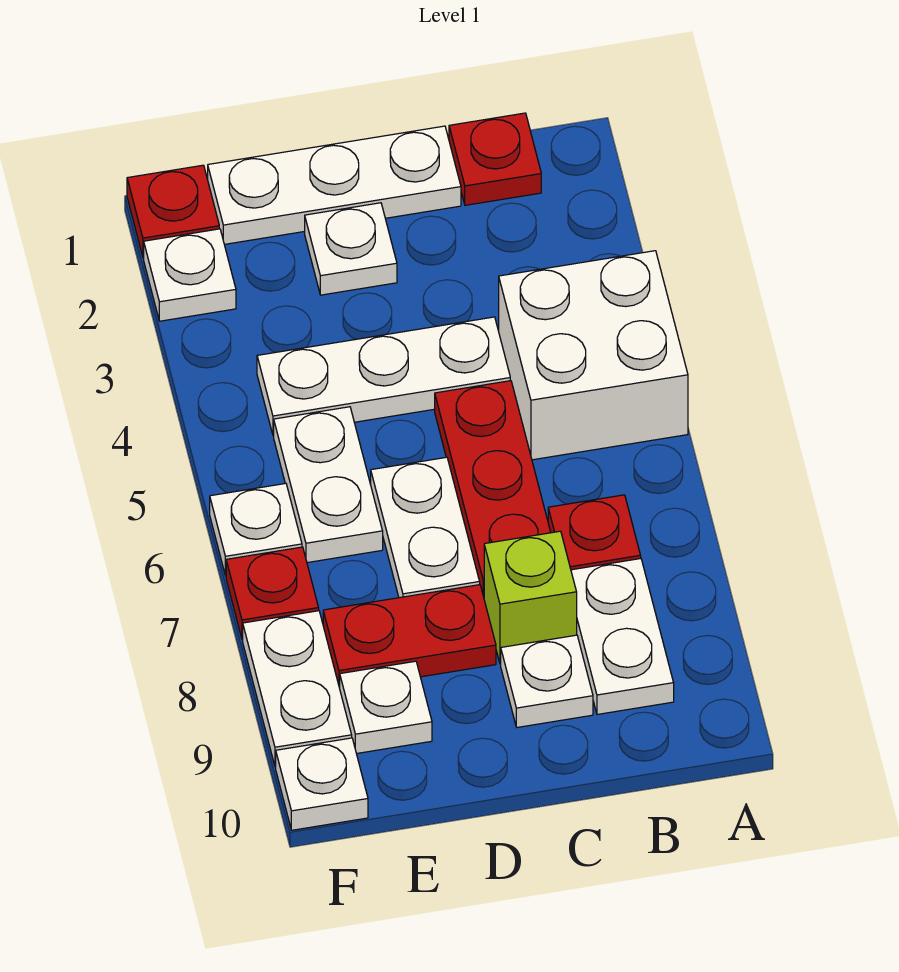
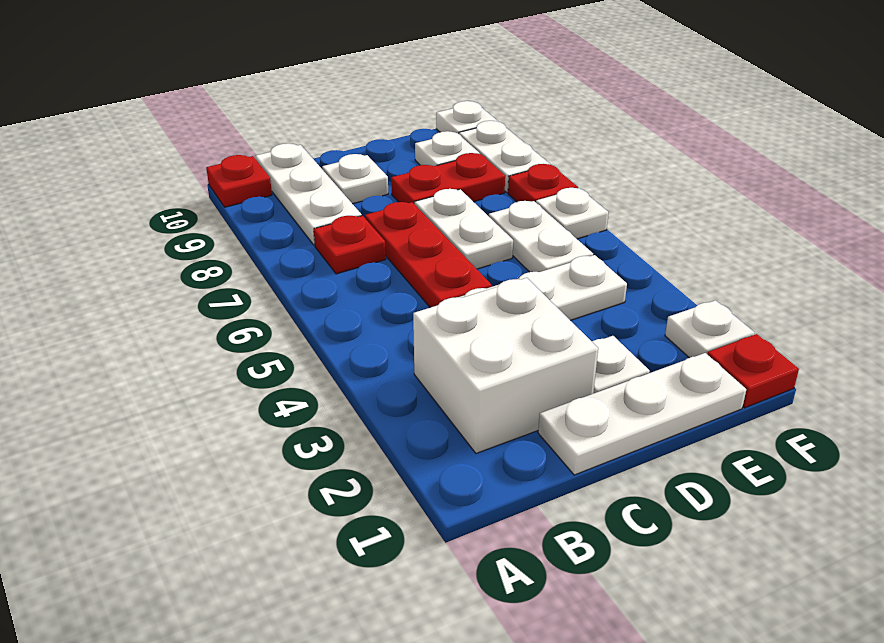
white brick A4:B5 level 1 -> white brick B2:C3 level 1
red plate B1 level 1 -> red plate A10 level 1
white plate B8:B9 level 1 -> white plate B8:B10 level 1
lime brick C8 level 1 -> none

